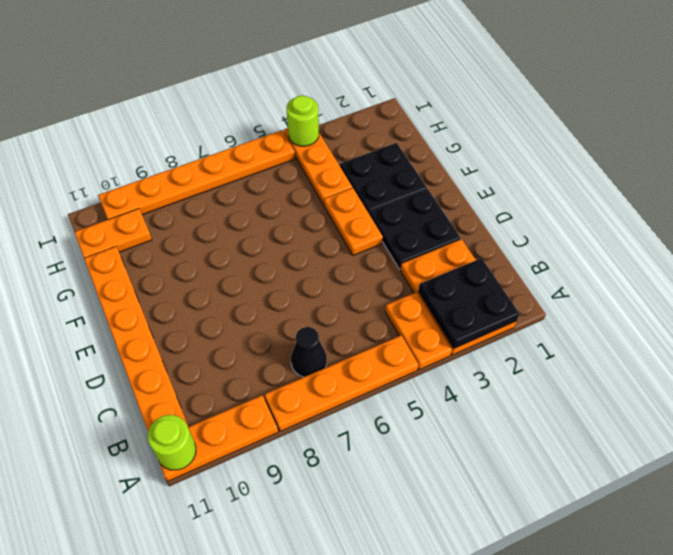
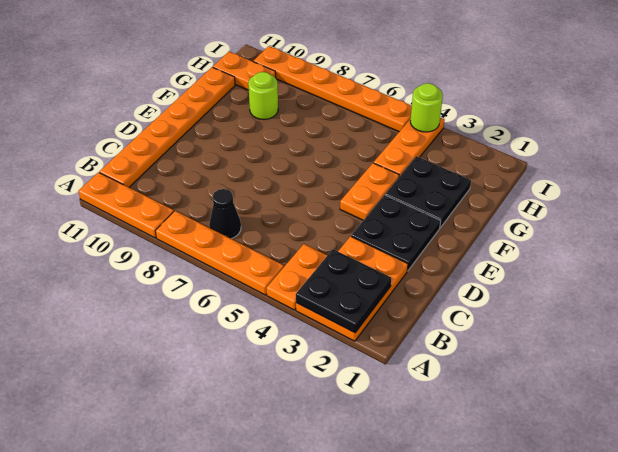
lime round brick A11 level 2 -> lime round brick G9 level 1

